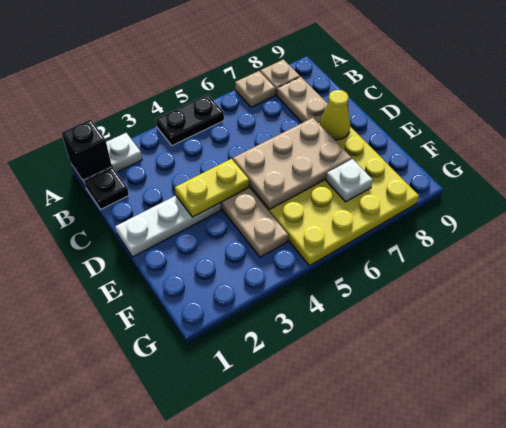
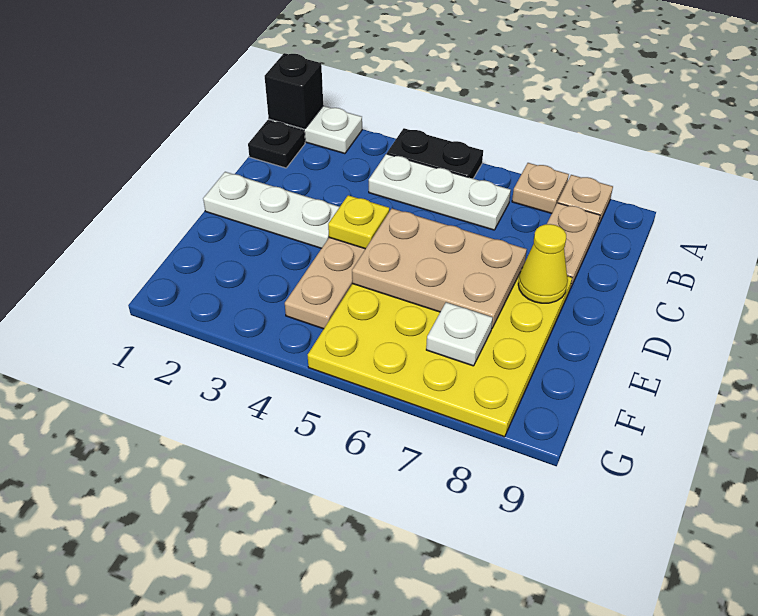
none -> white plate B4:B6 level 1
yellow plate D3:D4 level 2 -> yellow plate D4 level 2

